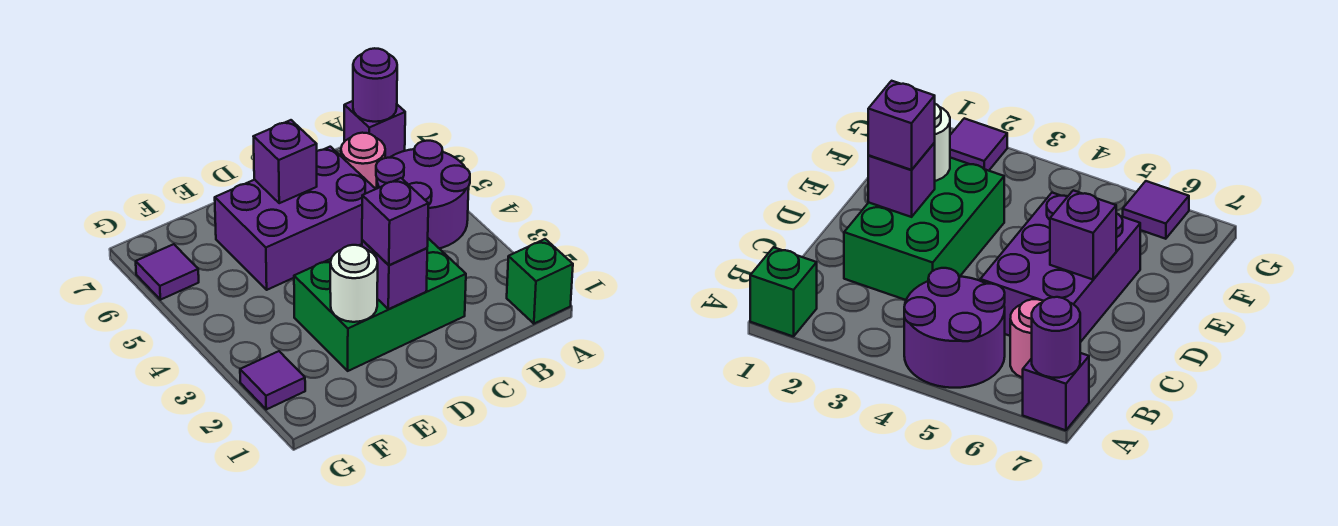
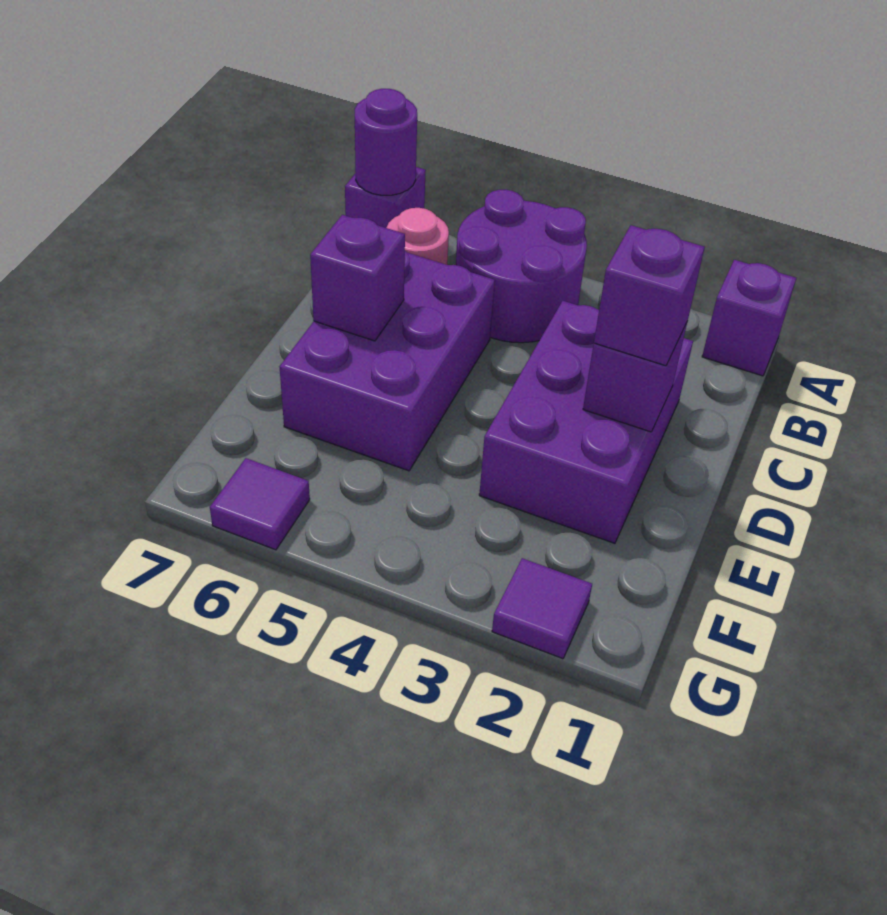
green brick A1 level 1 -> purple brick A1 level 1
green brick C2:E3 level 1 -> purple brick C2:E3 level 1
white round brick E2 level 2 -> none

